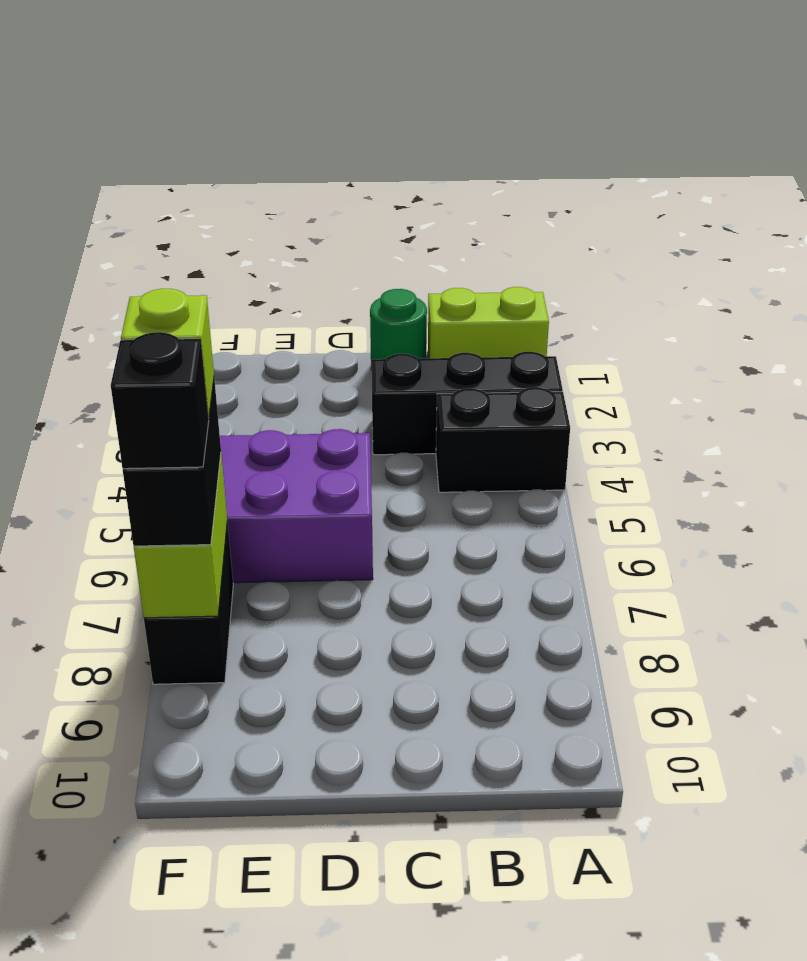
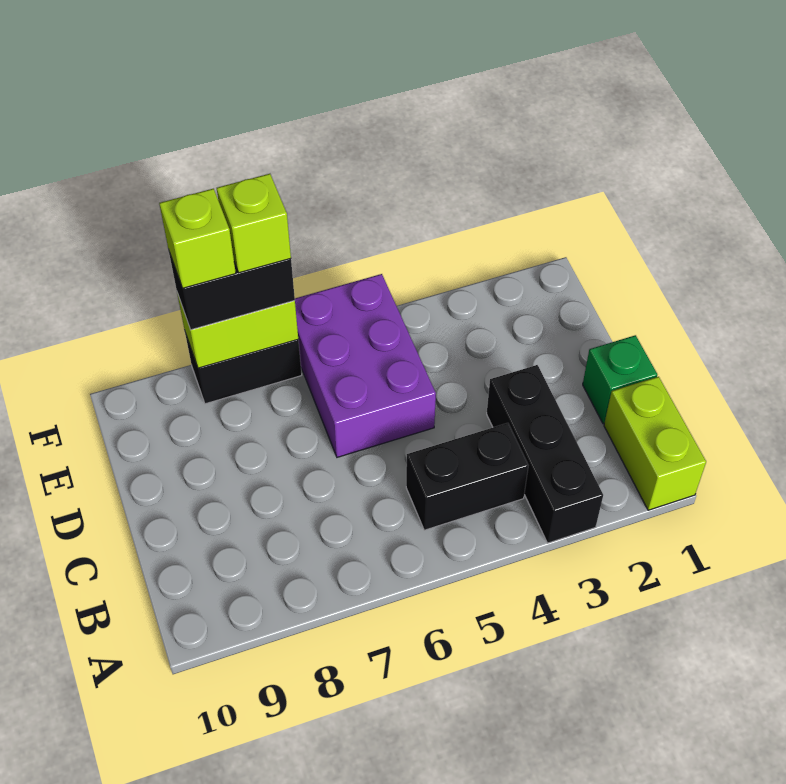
black brick A4:B4 level 1 -> black brick B4:B5 level 1
green round brick C1 level 1 -> green brick C1 level 1
black brick F8 level 4 -> lime brick F8 level 4

